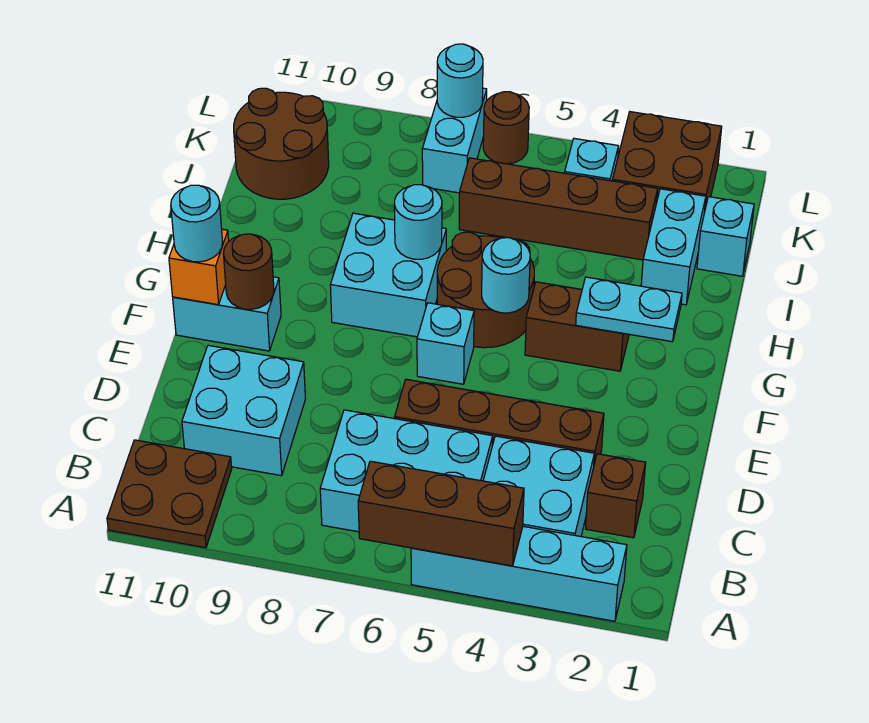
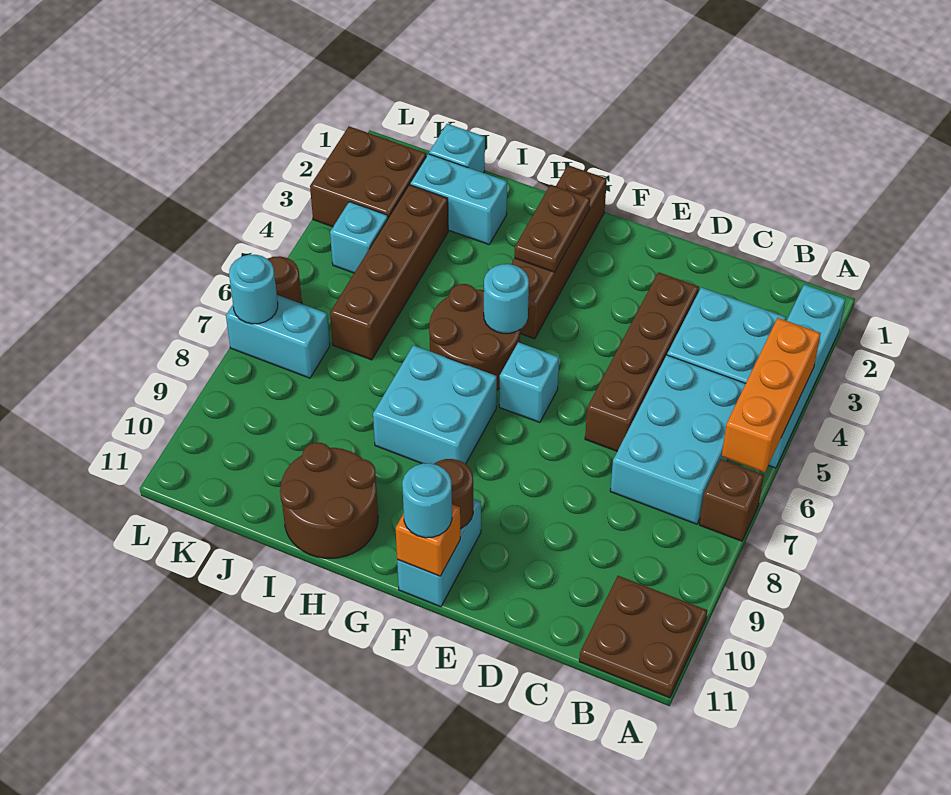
brown brick A4:A6 level 2 -> orange brick A4:A6 level 2
brown brick C2 level 1 -> brown brick A7 level 1
cyan brick C9:D10 level 1 -> none
cyan plate G2:G3 level 2 -> brown plate G2:G3 level 2
brown brick G3:G4 level 1 -> brown brick G1:G4 level 1
cyan round brick H7 level 2 -> none
brown round brick J10:K11 level 1 -> brown round brick H10:I11 level 1

